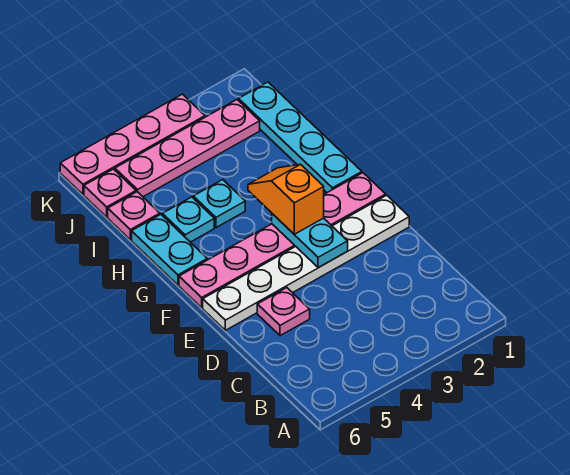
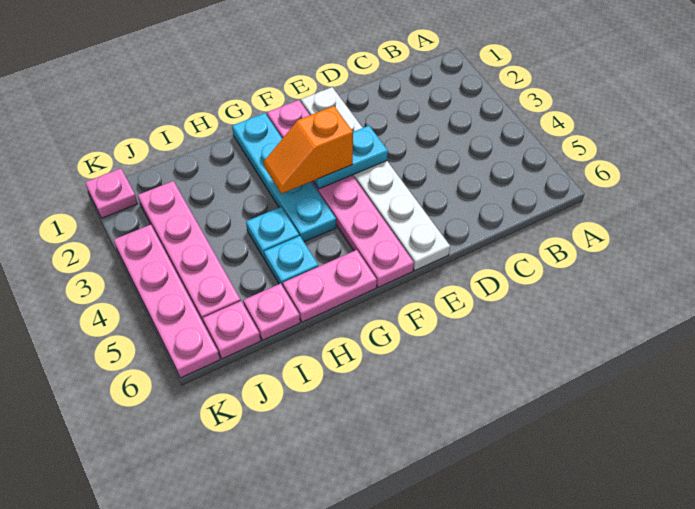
pink plate D5 level 1 -> pink plate K1 level 1
cyan plate G1:J1 level 1 -> cyan plate G1:G4 level 1
cyan plate G6:H6 level 1 -> pink plate G6:H6 level 1

